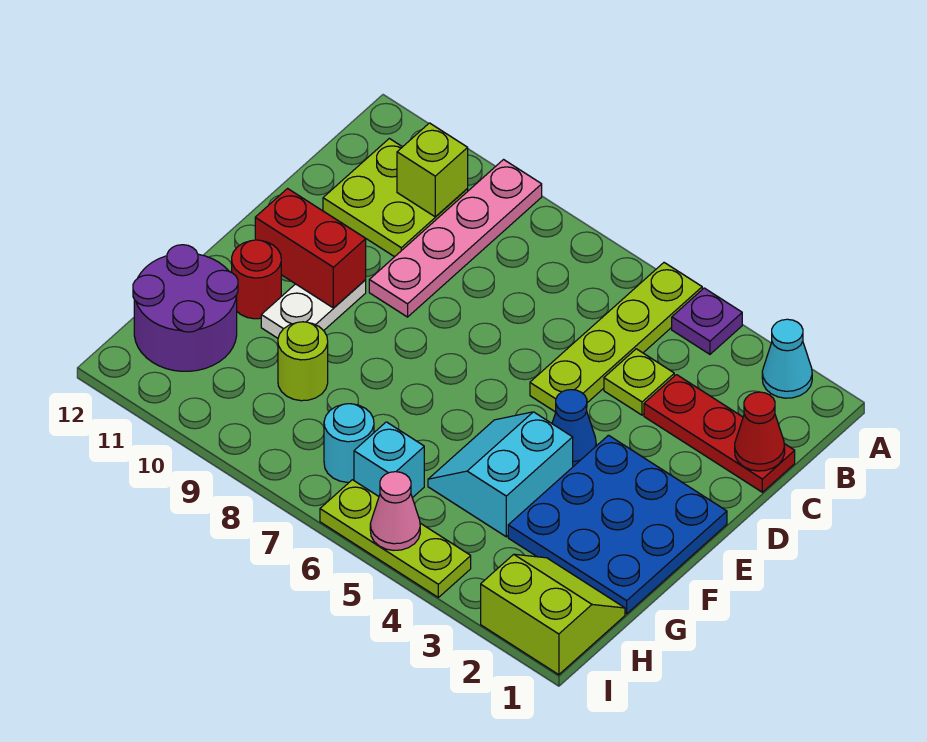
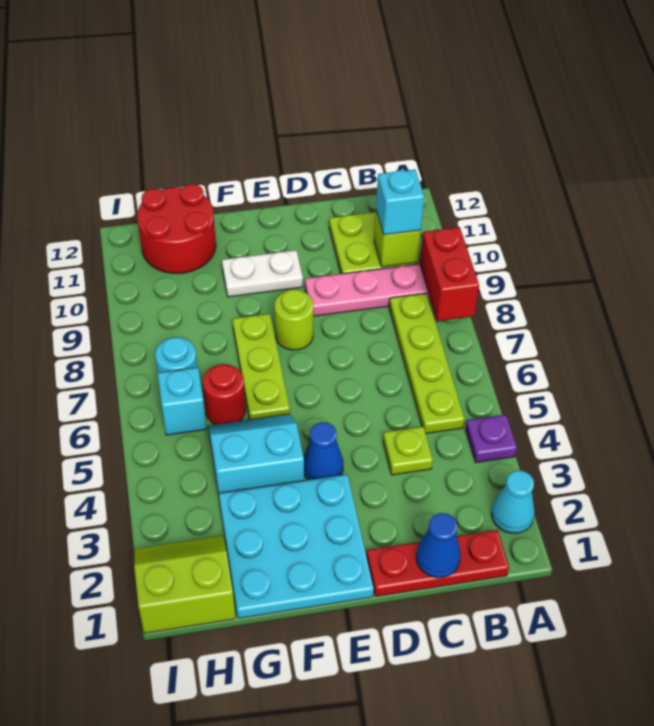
lime plate A5:D5 level 1 -> lime plate B5:B8 level 1
none -> cyan brick B10 level 3
red plate C1:C3 level 1 -> red plate B1:D1 level 1
red cone C1 level 2 -> blue cone C1 level 2
blue plate E1:G3 level 1 -> cyan plate E1:G3 level 1
red brick E10:E11 level 2 -> red brick A8:A9 level 2
red round brick F11 level 1 -> red round brick G6 level 1
lime round brick G9 level 1 -> lime round brick E8 level 1
purple round brick G11:H12 level 1 -> red round brick G11:H12 level 1
lime slope H1:I2 level 1 top I -> lime slope H1:I2 level 1 top 1
lime plate I4:I6 level 1 -> lime plate F6:F8 level 1
pink cone I5 level 2 -> none

